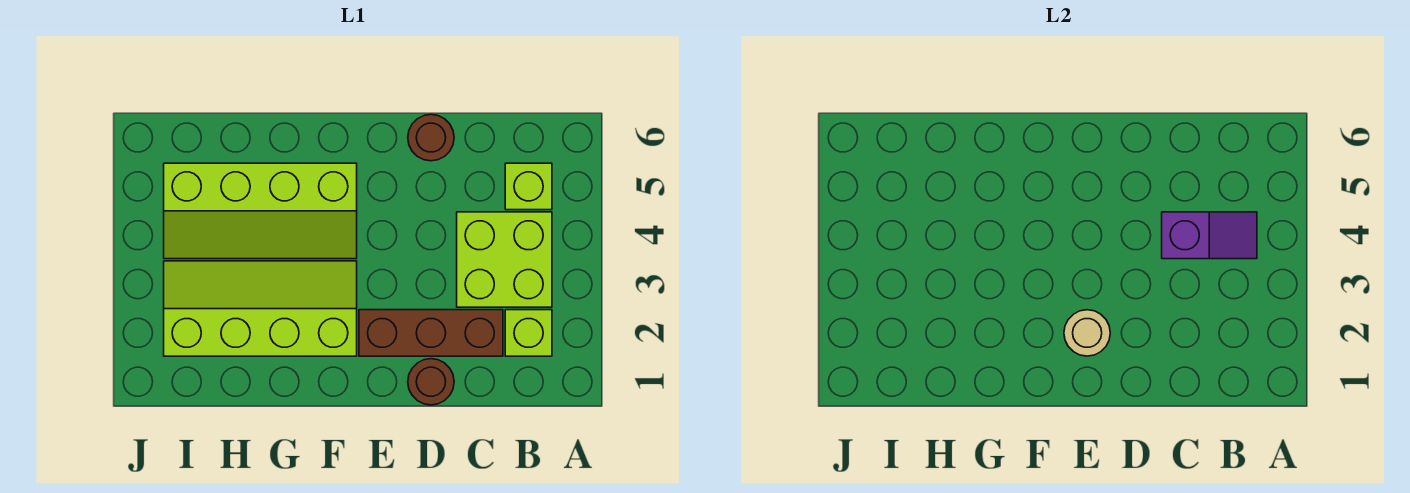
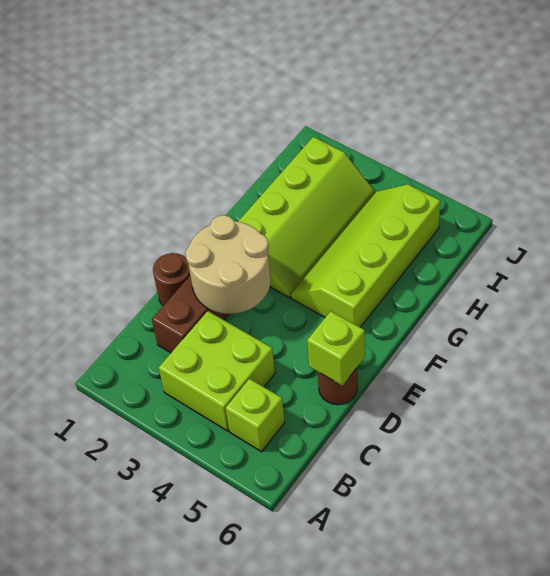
lime brick B2 level 1 -> lime brick D6 level 2
purple slope B4:C4 level 2 top C -> none
tan round brick E2 level 2 -> tan round brick D2:E3 level 2

